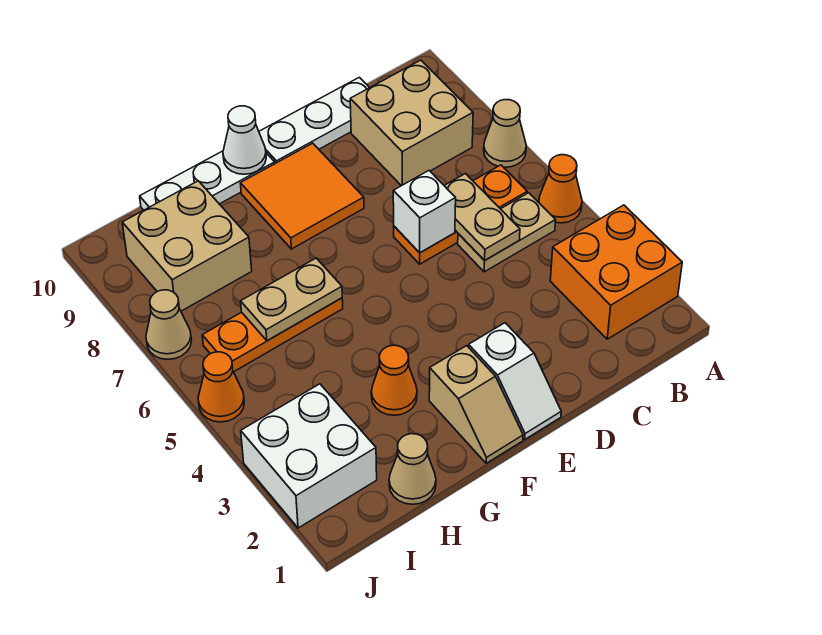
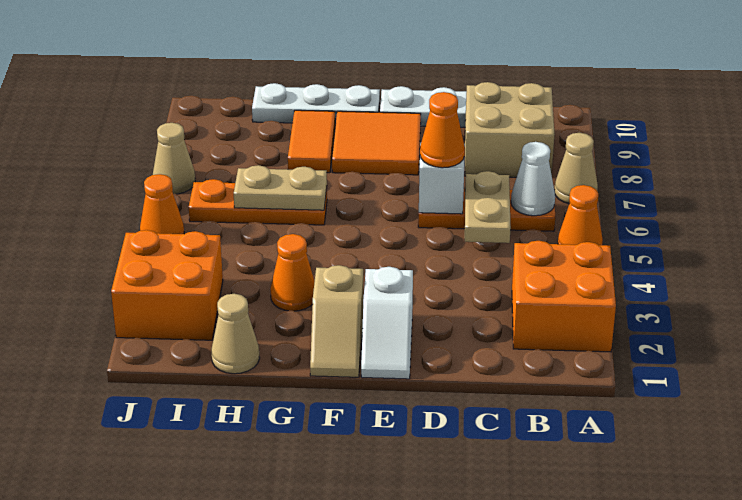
tan plate B5:C5 level 1 -> none
none -> orange cone D6 level 3
white cone F10 level 2 -> white cone B6 level 2
none -> orange tile G8:G9 level 1
tan brick H8:I9 level 1 -> none
white brick I2:J3 level 1 -> orange brick I2:J3 level 1

